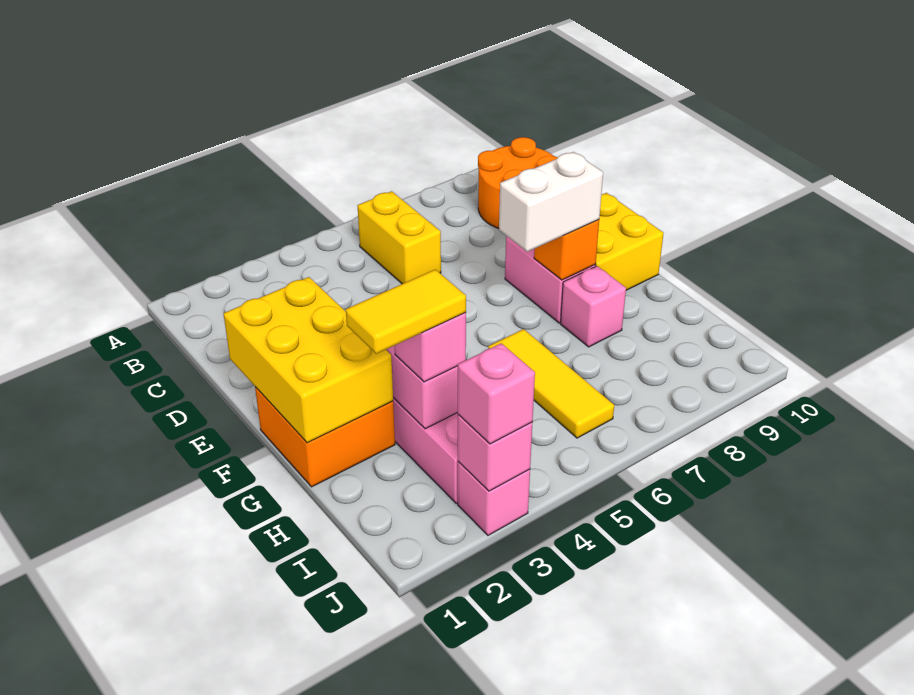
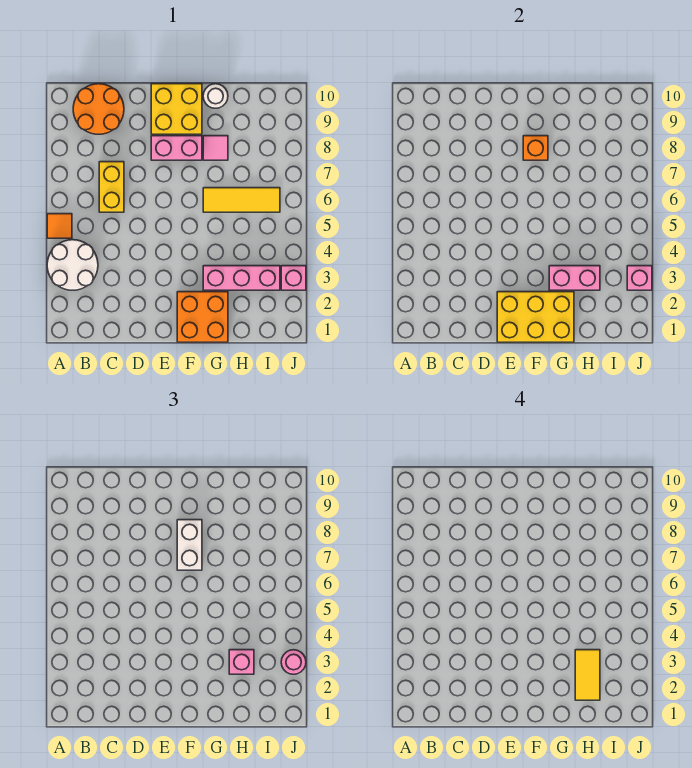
none -> white round brick A3:B4 level 1
none -> orange tile A5 level 1
yellow brick B6:C6 level 1 -> yellow brick C6:C7 level 1
pink brick G8 level 1 -> pink tile G8 level 1
none -> white round brick G10 level 1
pink brick J3 level 3 -> pink round brick J3 level 3

